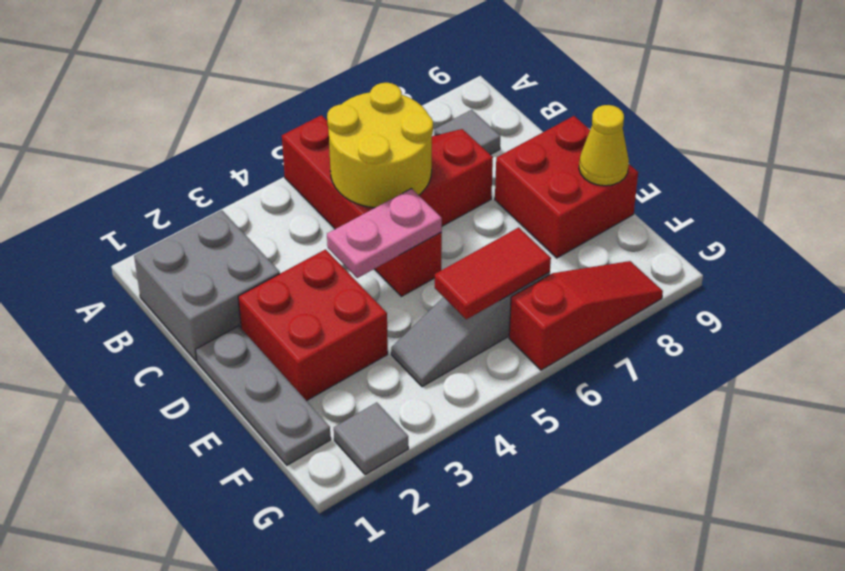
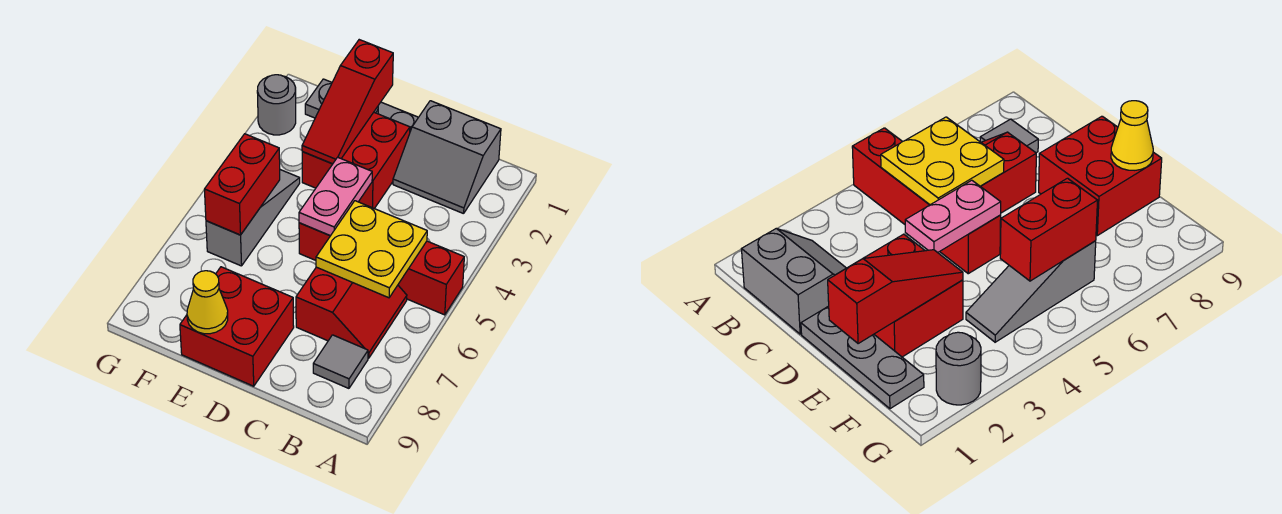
grey brick B1:C2 level 1 -> grey slope B1:C2 level 1 top 1
yellow round brick B5:C6 level 2 -> yellow plate B5:C6 level 2
red tile F5:F6 level 2 -> red brick F5:F6 level 2
grey tile G2 level 1 -> grey round brick G2 level 1
red slope G6:G8 level 1 top 6 -> red slope E1:E3 level 2 top 1

